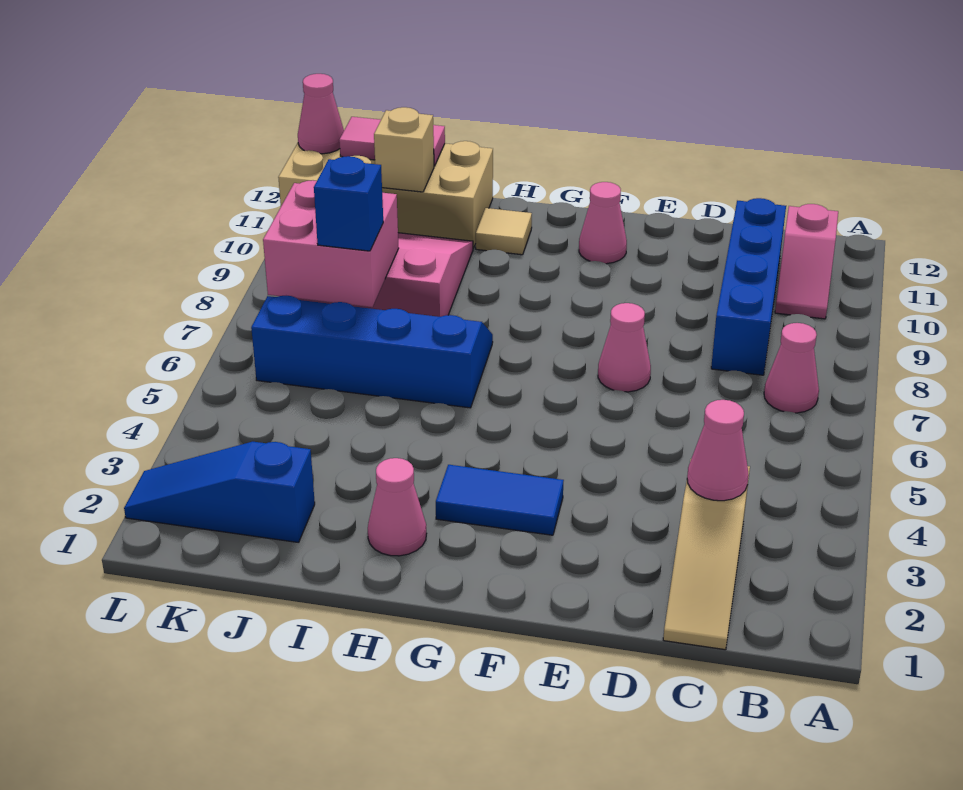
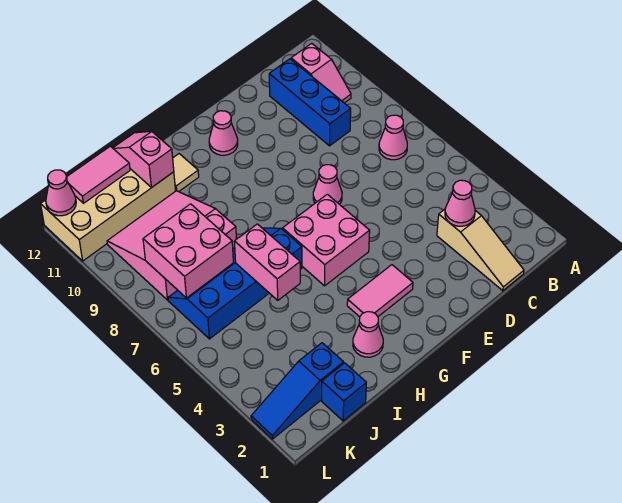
blue brick C8:C11 level 1 -> blue brick C9:C11 level 1
blue tile F3:G3 level 1 -> pink tile F3:G3 level 1
none -> pink brick F5:G6 level 1
none -> pink brick I5:I6 level 2
none -> pink slope I11:I12 level 2 top 11
blue brick J7 level 3 -> blue brick J1 level 1
tan brick J11 level 2 -> none

